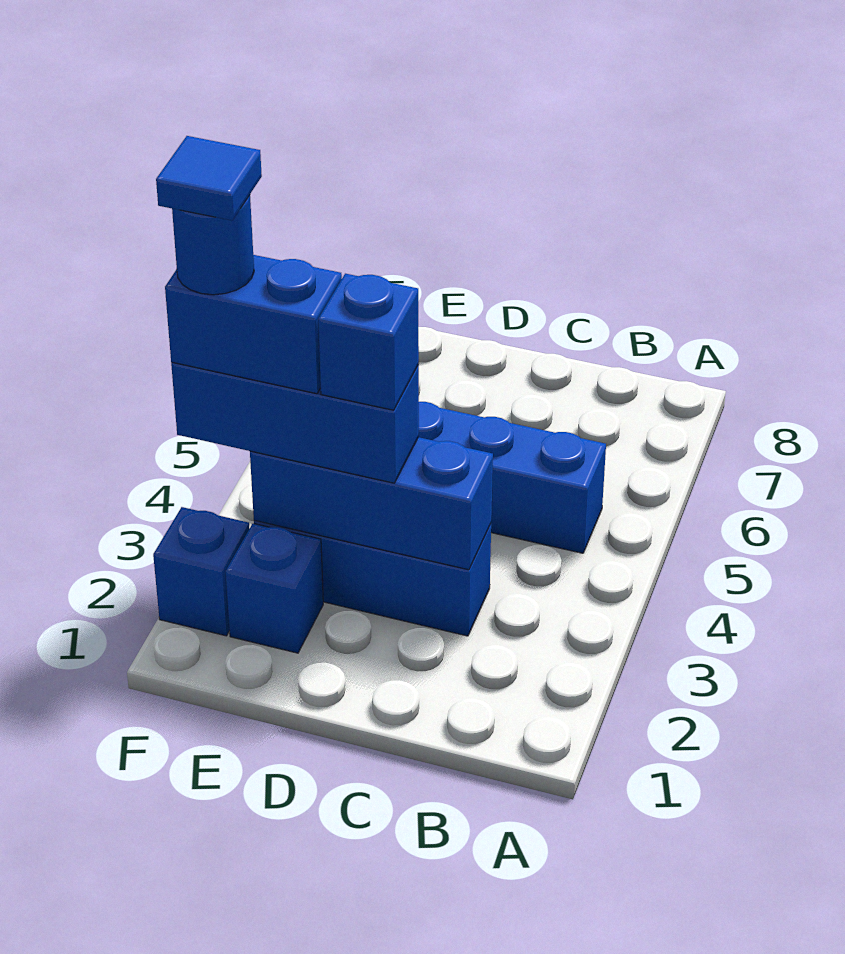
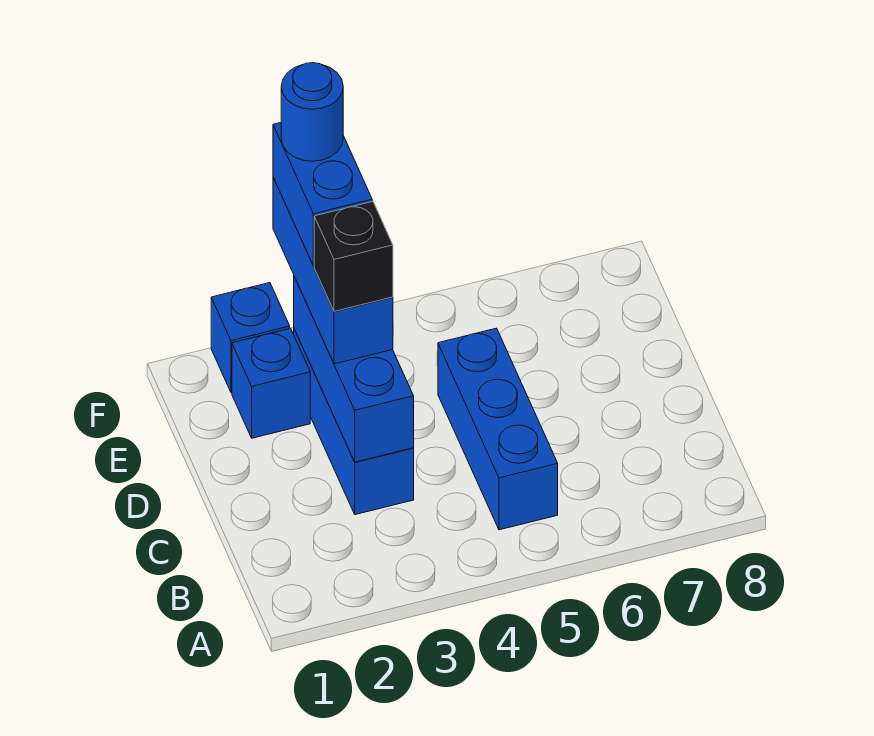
blue brick D3 level 4 -> black brick D3 level 4
blue tile F3 level 6 -> none

